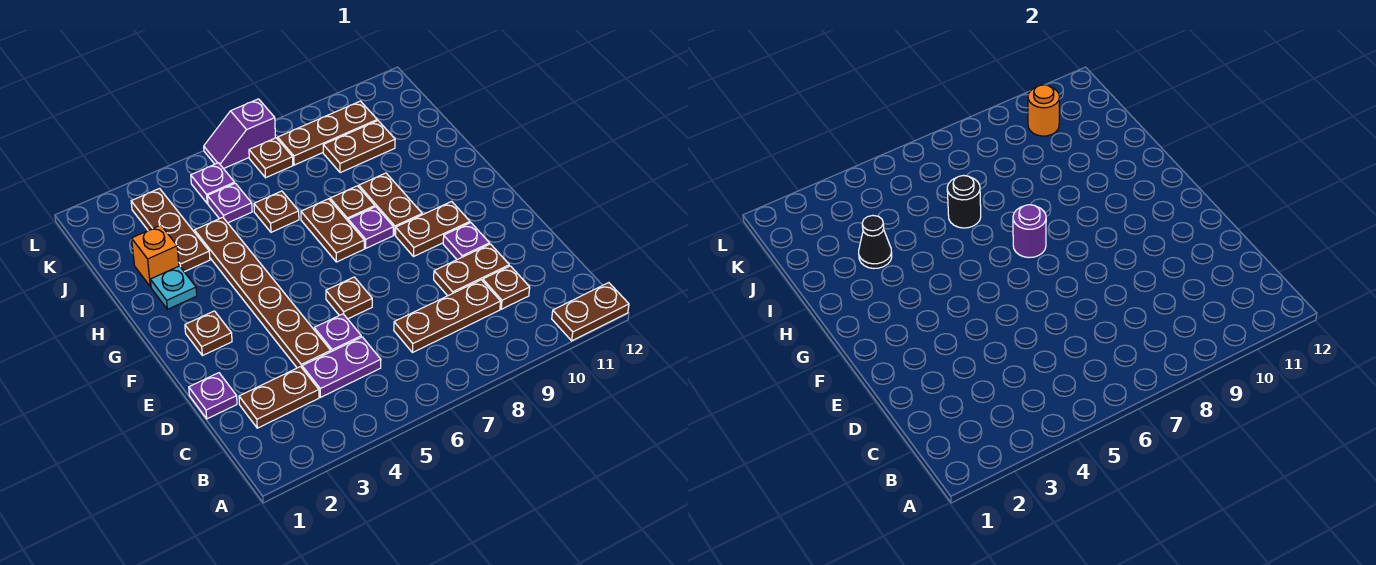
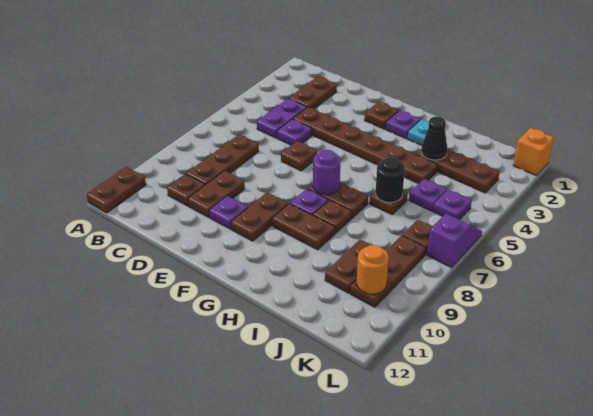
purple plate D1 level 1 -> purple plate G2 level 1
orange brick I2 level 1 -> orange brick L1 level 1

